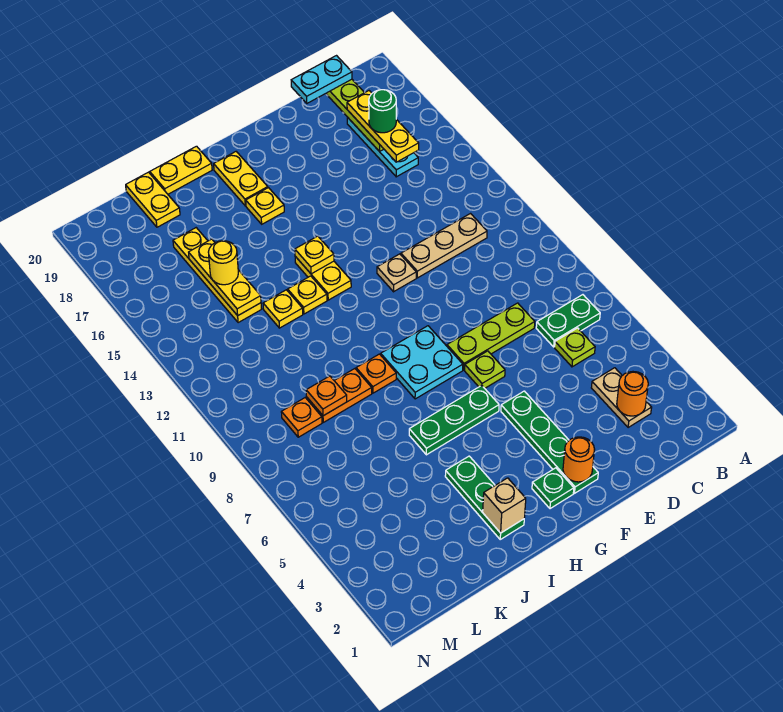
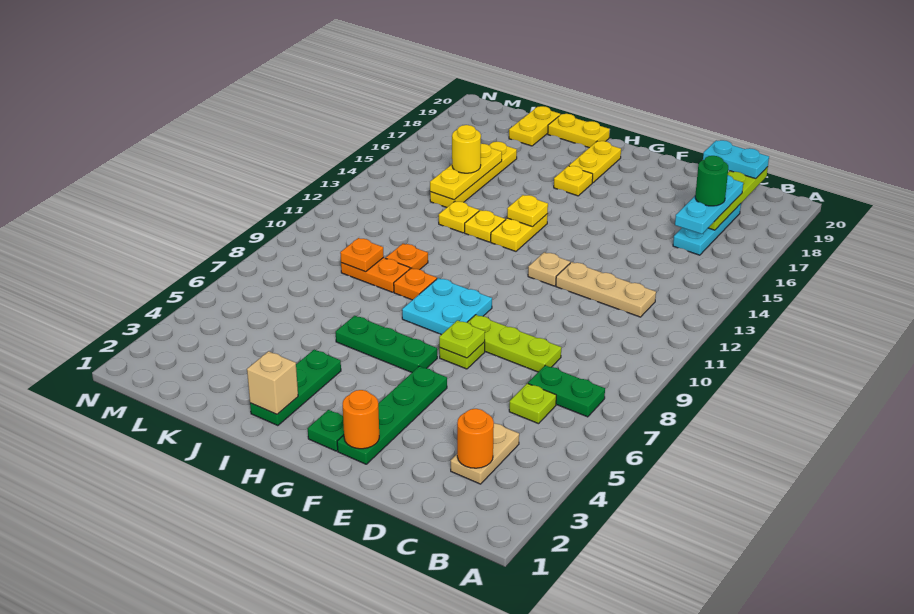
yellow plate C16:C18 level 3 -> cyan plate C16:C18 level 3
none -> lime plate F7 level 2
orange plate L9 level 1 -> orange plate J10 level 1

